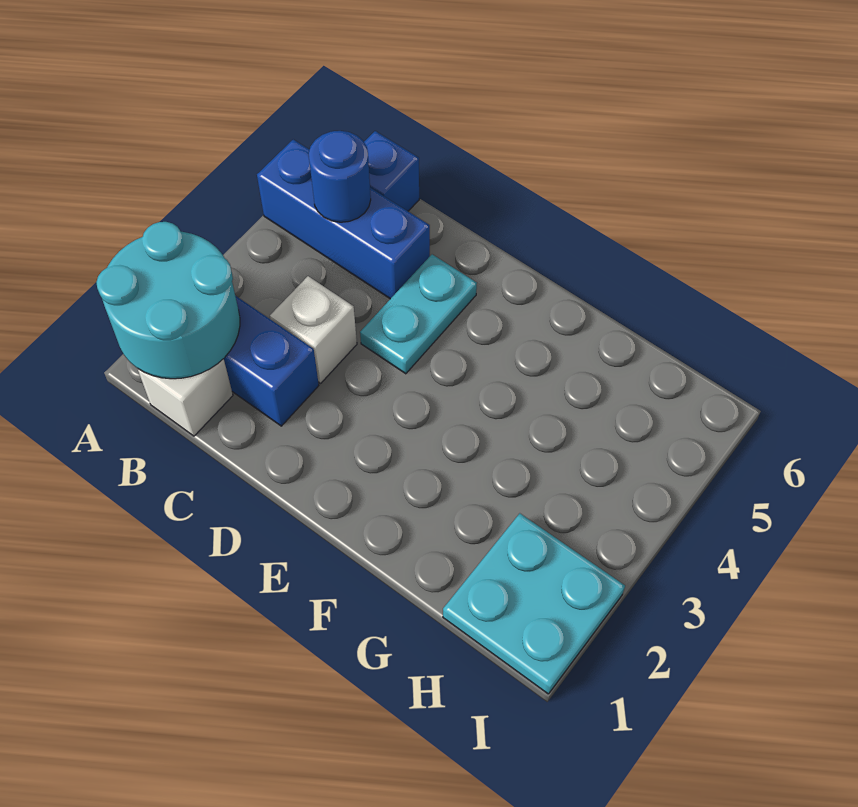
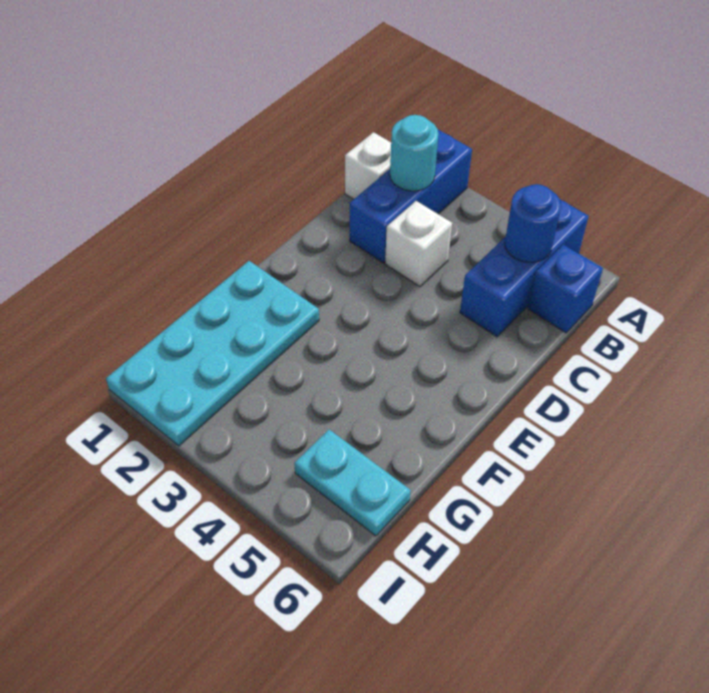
cyan round brick A1:B2 level 2 -> cyan round brick B2 level 2
cyan plate D4:D5 level 1 -> cyan plate H5:H6 level 1
cyan plate H1:I2 level 1 -> cyan plate F1:I2 level 1

